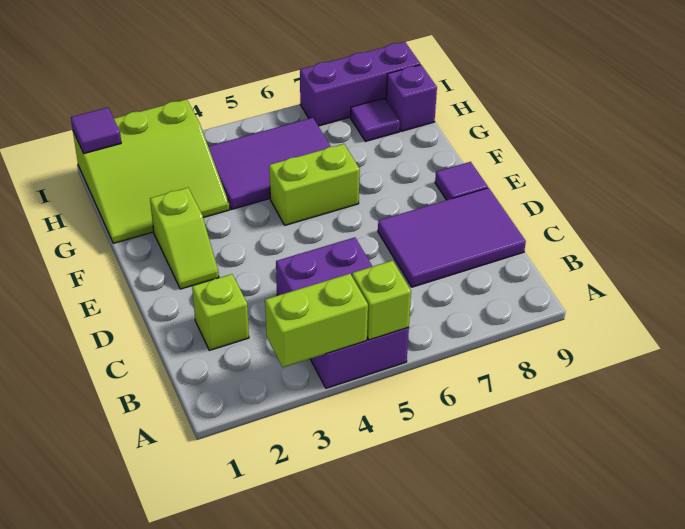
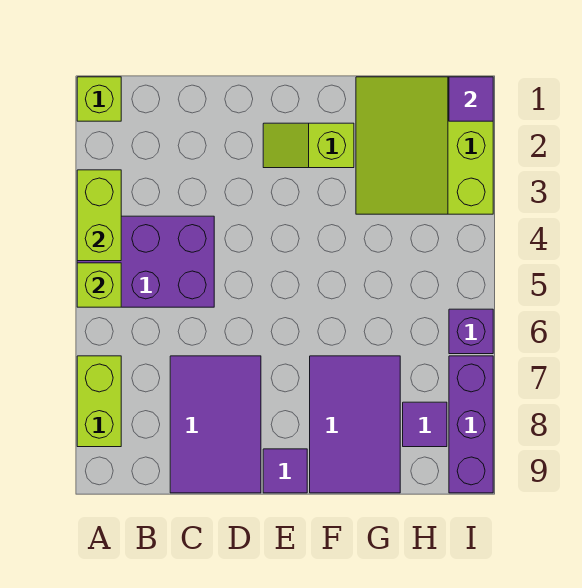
lime brick C2 level 1 -> lime brick A1 level 1
lime brick F5:F6 level 1 -> lime brick A7:A8 level 1
purple tile G4:H6 level 1 -> purple tile F7:G9 level 1
purple brick H9 level 1 -> purple brick I6 level 1

